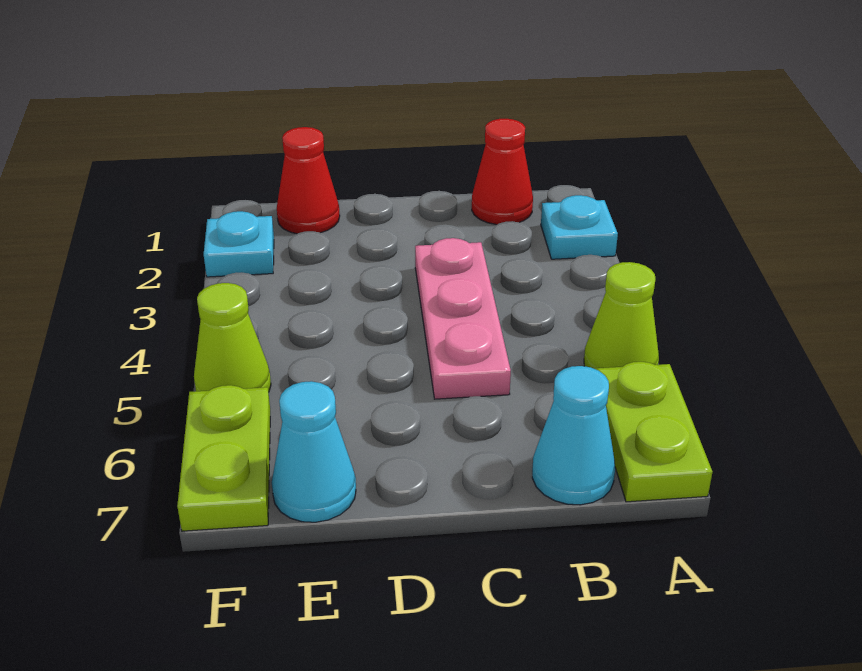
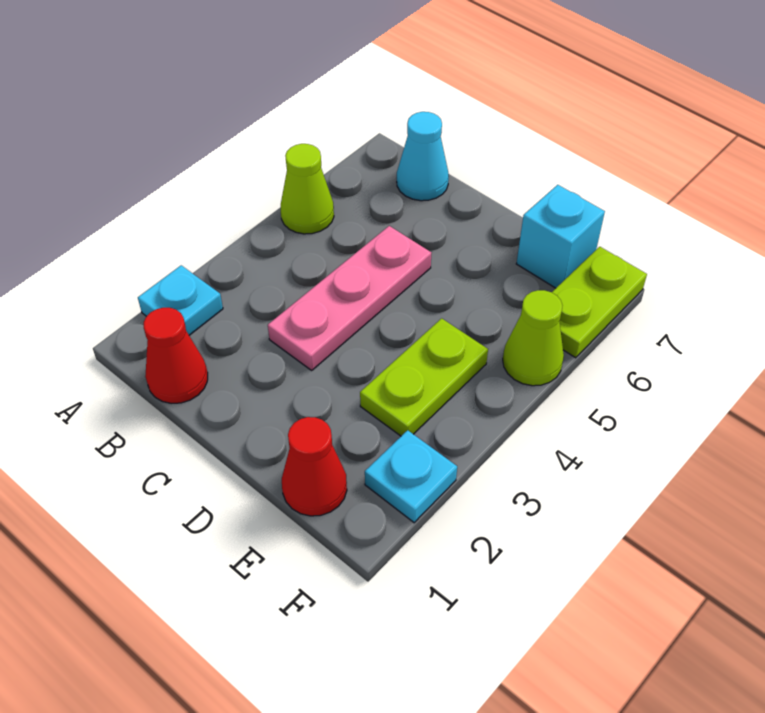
lime plate A6:A7 level 1 -> lime plate E3:E4 level 1
cyan cone E7 level 1 -> cyan brick E7 level 1

